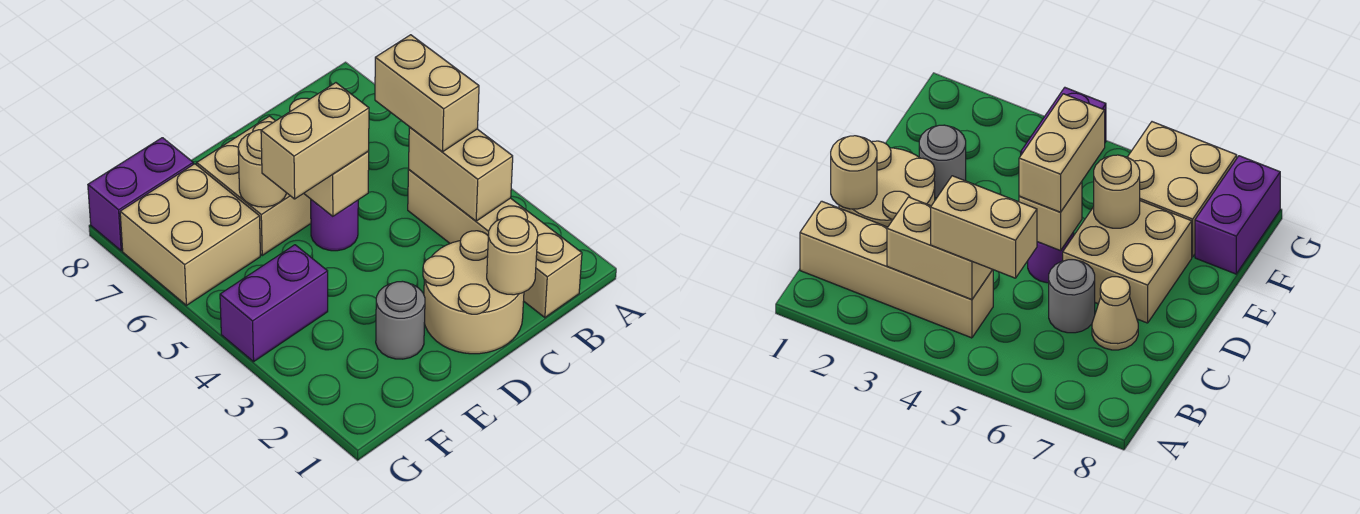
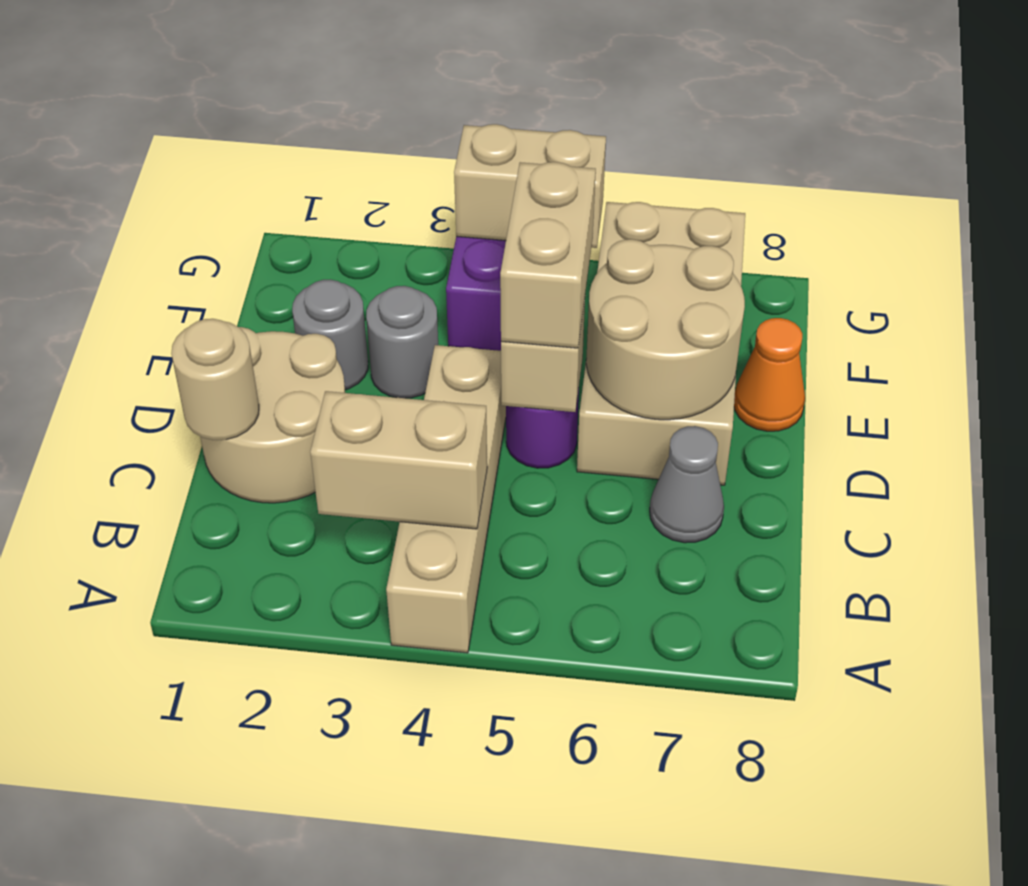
tan brick B1:B4 level 1 -> tan brick A4:D4 level 1
tan brick B4:B5 level 3 -> tan brick G4:G5 level 2
grey round brick C6 level 1 -> grey round brick E3 level 1
tan cone C7 level 1 -> grey cone C7 level 1
tan round brick E6 level 2 -> tan round brick D6:E7 level 2
none -> orange cone E8 level 1
purple brick F8:G8 level 1 -> none

